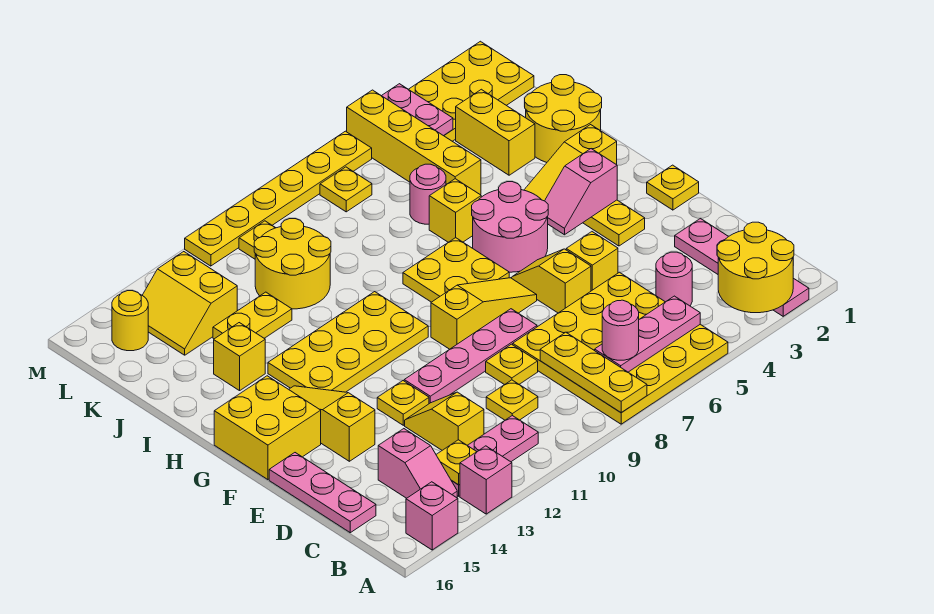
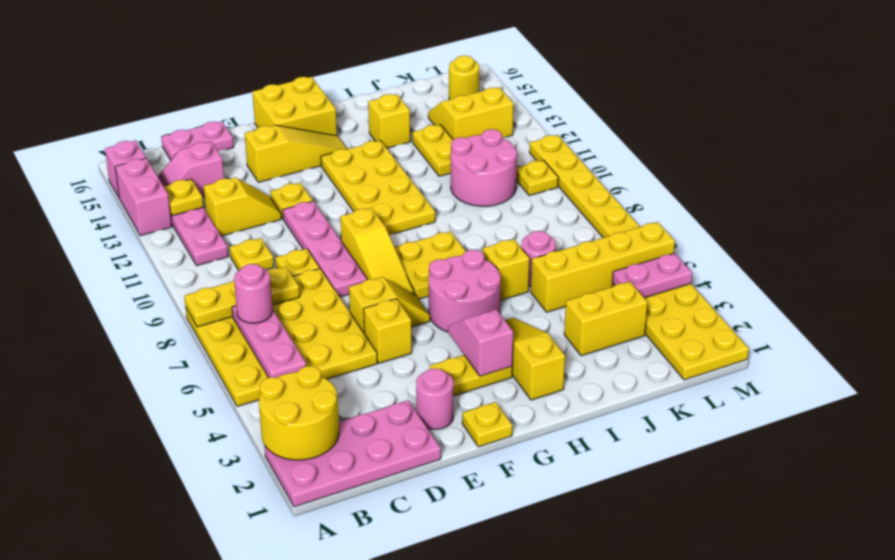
pink plate A2:D2 level 1 -> pink plate A1:D2 level 1
pink brick A13 level 1 -> pink brick A13:A14 level 1
pink round brick C4 level 1 -> pink round brick E2 level 1
pink plate C16:E16 level 1 -> pink plate C16:D16 level 1
yellow round brick I1:J2 level 1 -> none
yellow round brick J10:K11 level 1 -> pink round brick J10:K11 level 1
yellow plate L7 level 1 -> none

